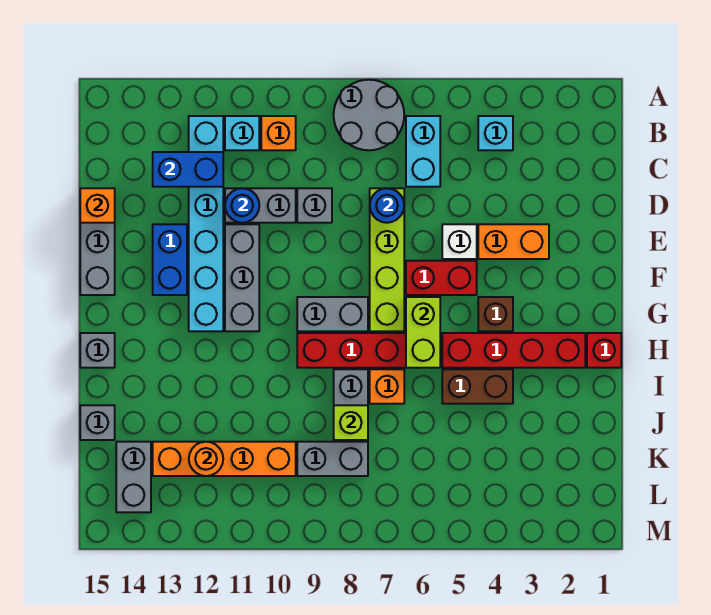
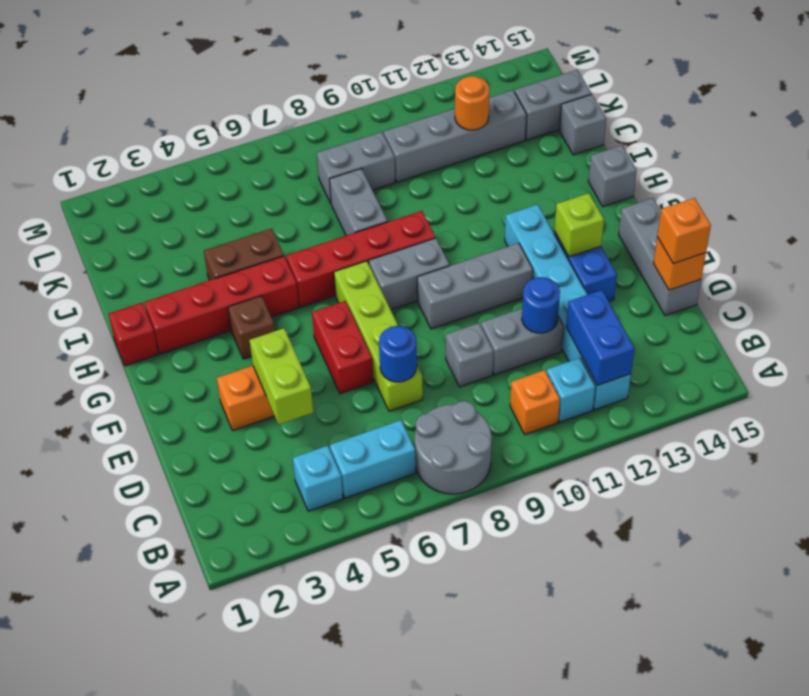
cyan brick B6:C6 level 1 -> cyan brick B5:B6 level 1
blue brick C12:C13 level 2 -> blue brick B12:C12 level 2
white brick E5 level 1 -> none
grey brick E11:G11 level 1 -> grey brick F9:F11 level 1
red brick F5:F6 level 1 -> red brick E6:F6 level 1
lime brick G6:H6 level 2 -> lime brick D4:E4 level 2
orange brick I7 level 1 -> orange brick D15 level 3
lime brick J8 level 2 -> lime brick F13 level 2
orange brick K10:K13 level 1 -> grey brick K10:K13 level 1
grey brick K14:L14 level 1 -> grey brick K14:K15 level 1

